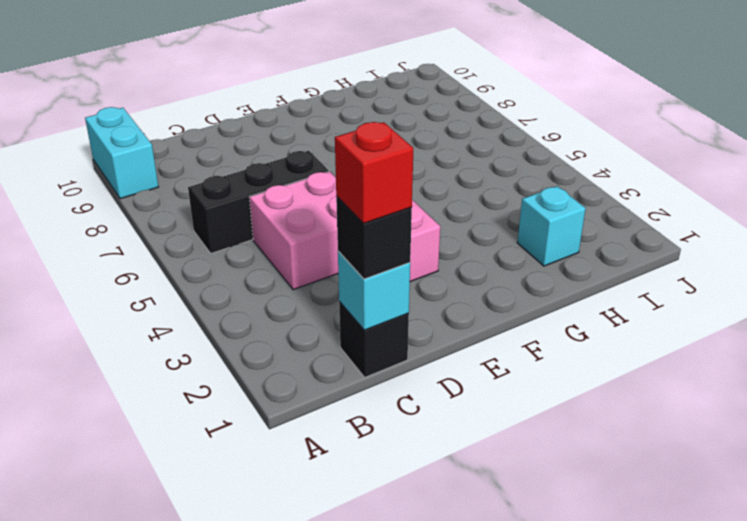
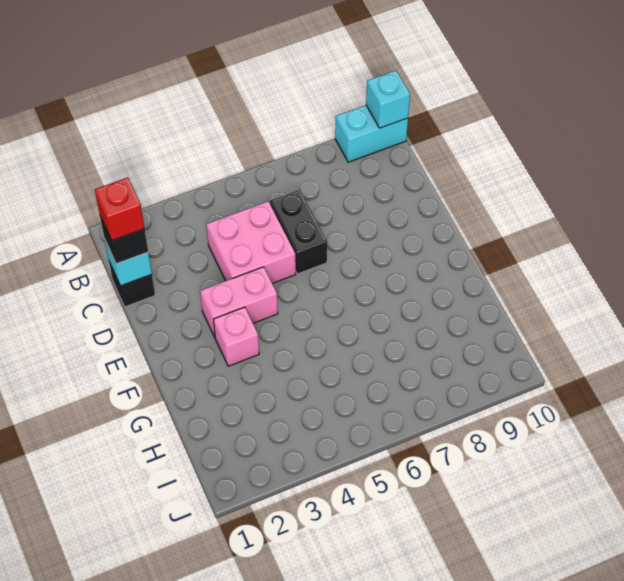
black brick B6:D6 level 1 -> black brick C6:D6 level 1
none -> pink brick F3 level 1
cyan brick H2 level 1 -> cyan brick A10 level 2

